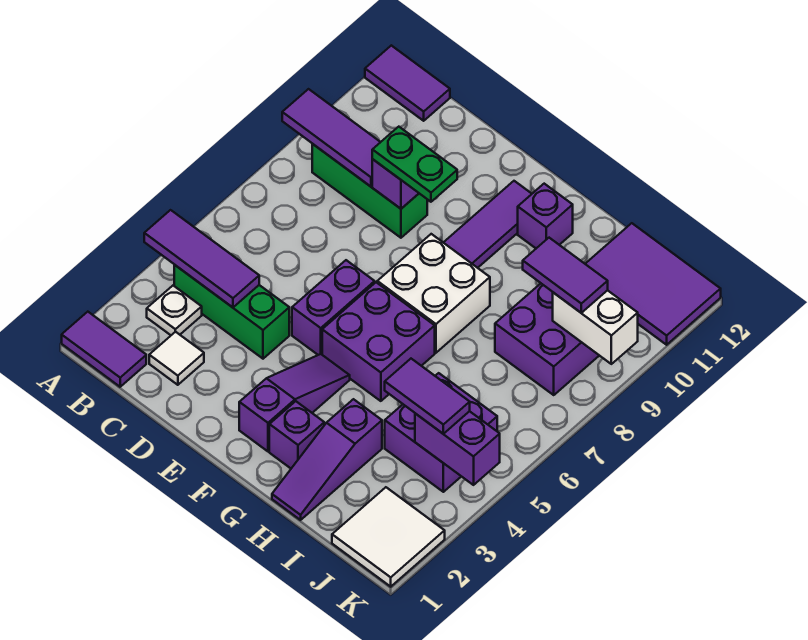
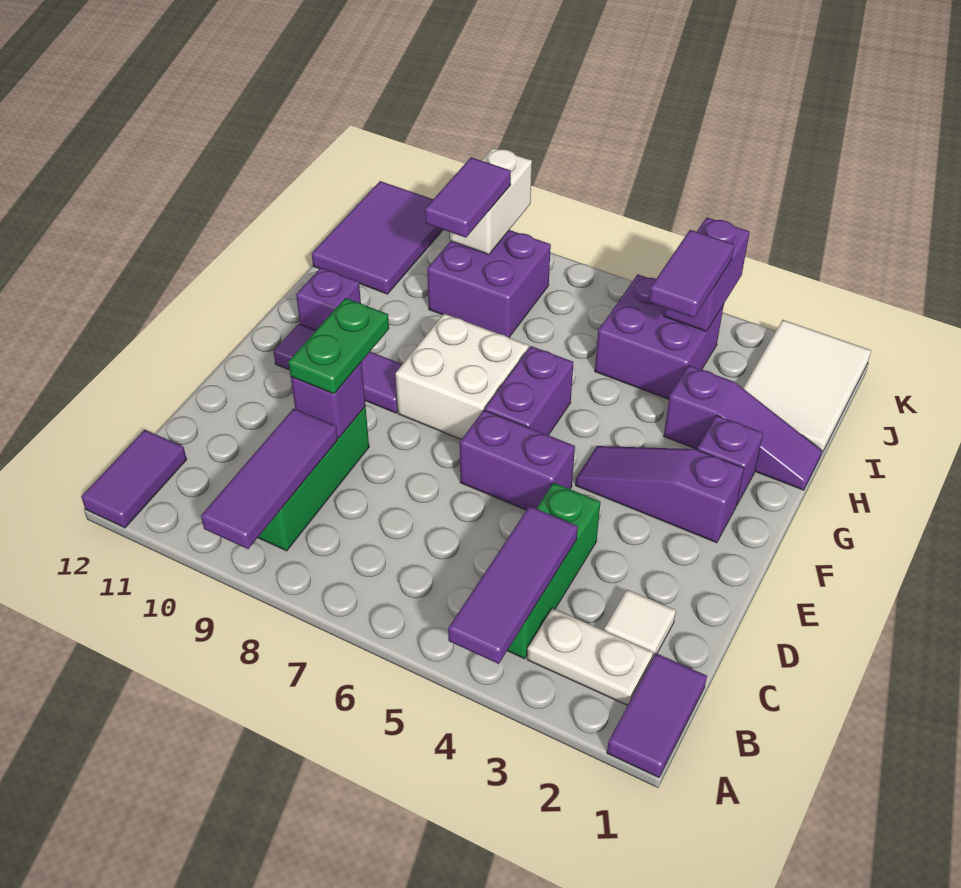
white plate B3 level 1 -> white plate B2:B3 level 1
purple brick F5:G6 level 1 -> purple brick F6:G6 level 1
white tile J1:K2 level 1 -> white tile I1:K2 level 1

